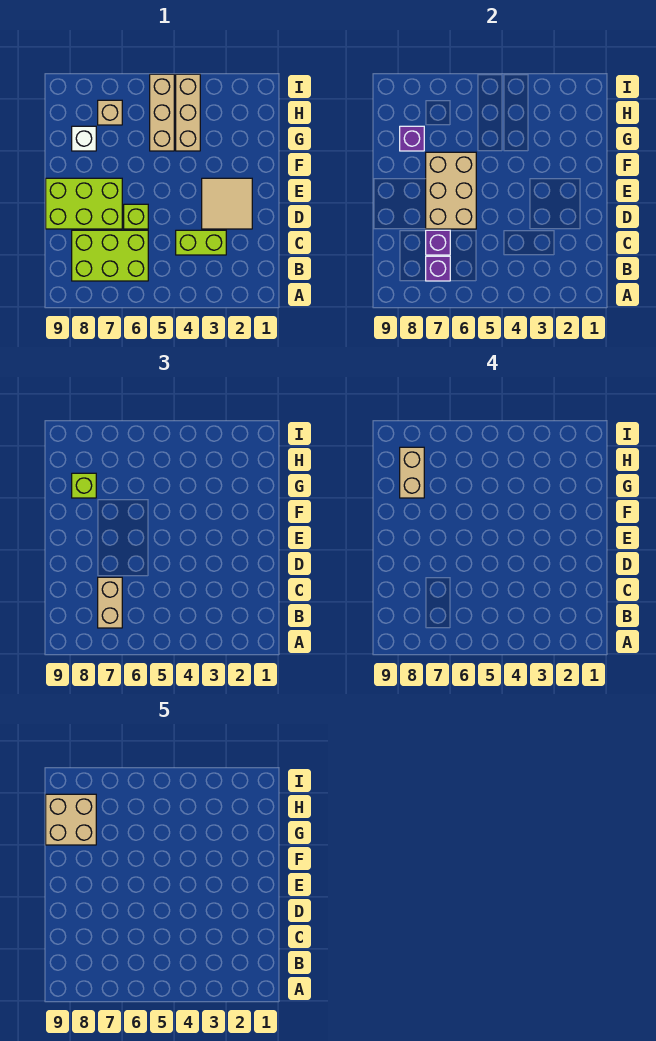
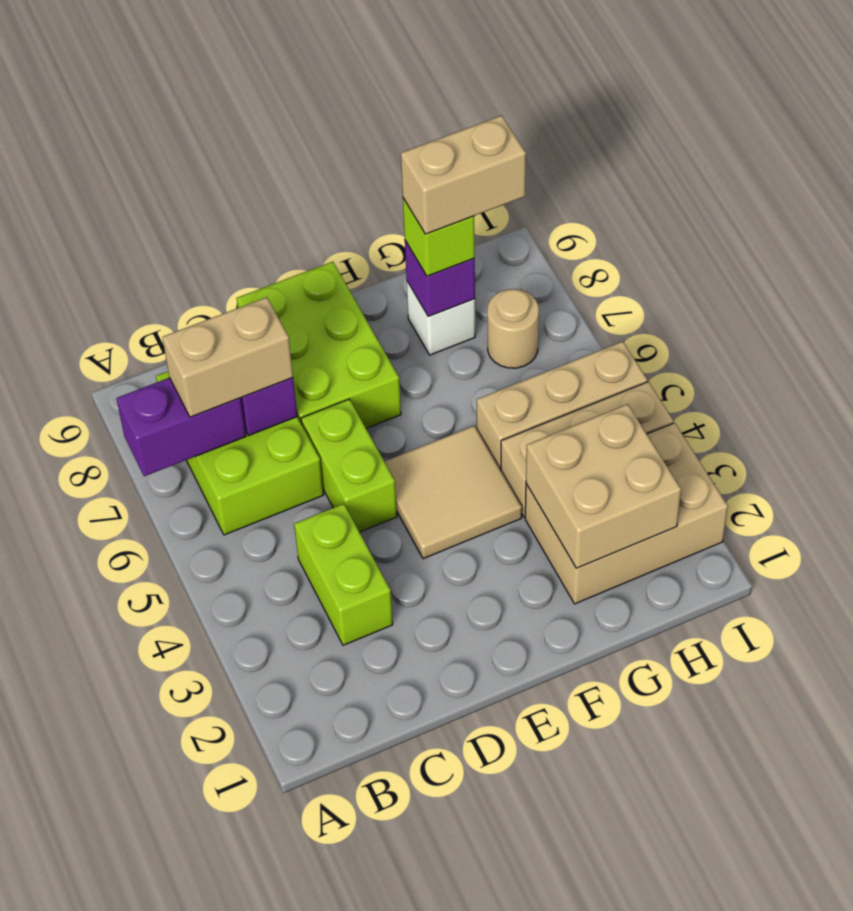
purple brick B7 level 2 -> purple brick A7:B7 level 2
tan tile D2:E3 level 1 -> tan tile E4:F5 level 1
lime brick D6 level 1 -> lime brick D5:D6 level 1
tan brick D6:F7 level 2 -> tan brick G2:I3 level 1
tan brick G8:H9 level 5 -> tan brick G2:H3 level 2
tan brick H7 level 1 -> tan round brick H7 level 1

